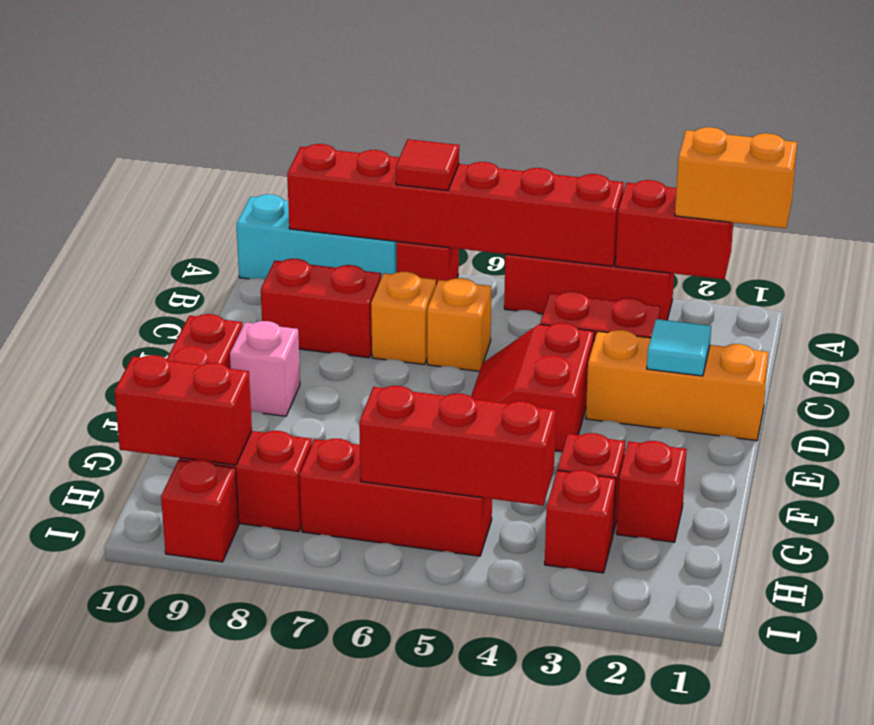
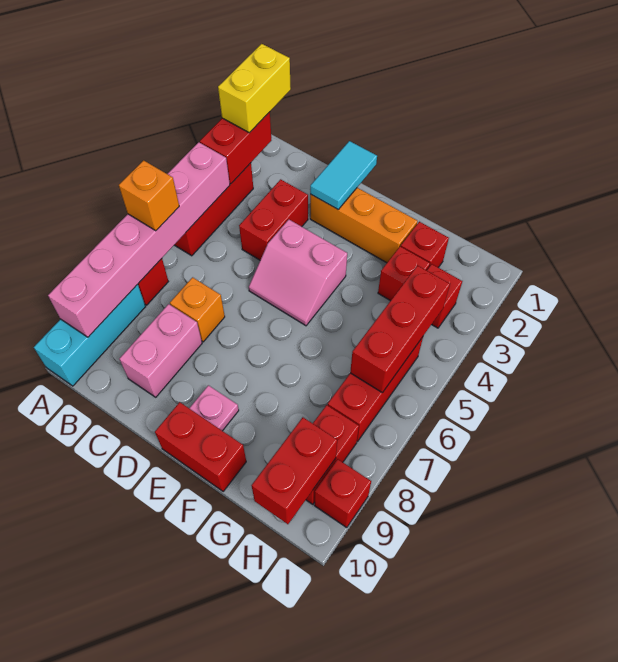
orange brick A1:A2 level 3 -> yellow brick A1:A2 level 3
red brick A4:A9 level 2 -> pink brick A4:A9 level 2
red tile A7 level 3 -> none
orange brick C6 level 1 -> orange brick A6 level 3
red brick C8:C9 level 1 -> pink brick C8:C9 level 1
orange brick D1:D3 level 1 -> orange brick D2:F2 level 1
cyan tile D2 level 2 -> cyan tile D1:D2 level 2
red slope D4:E5 level 1 top 4 -> pink slope D4:E5 level 1 top 4
pink brick E9 level 1 -> pink plate E9 level 1

